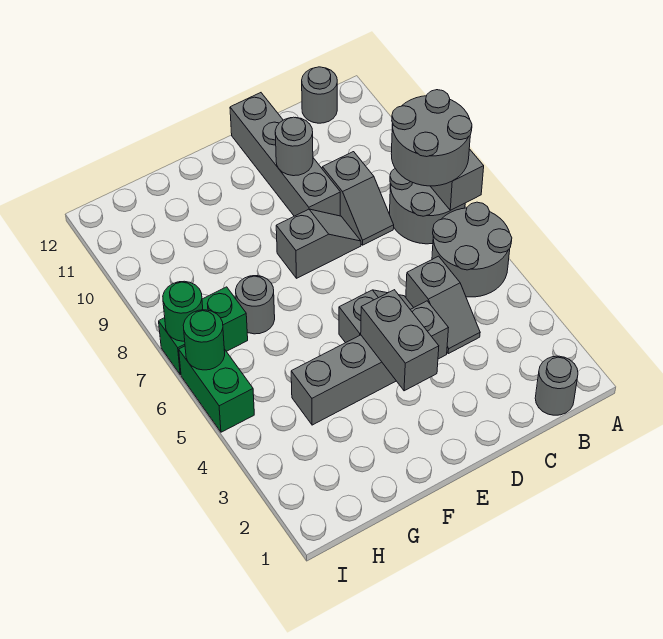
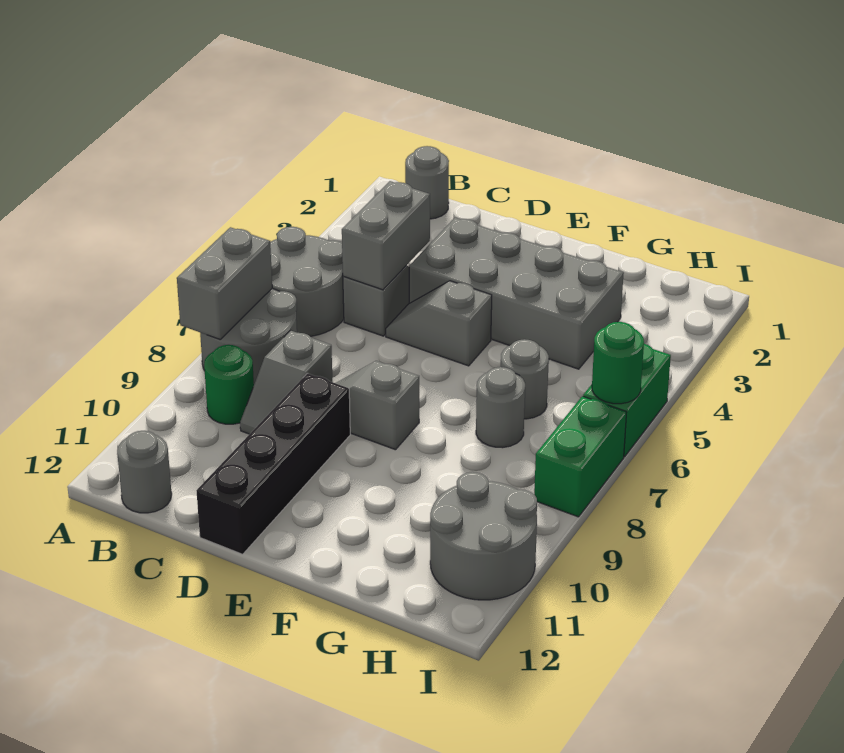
grey round brick A7:B8 level 3 -> grey round brick H10:I11 level 1
grey slope C8:C9 level 1 top 9 -> grey slope C8:C9 level 1 top 8
grey brick D4:G4 level 1 -> grey brick D3:G4 level 1
grey brick D9:D12 level 1 -> black brick D9:D12 level 1
grey round brick D10 level 2 -> grey round brick G6 level 1
grey brick E3:E4 level 2 -> grey brick C4:C5 level 2
green brick H7:I7 level 1 -> green brick I7:I8 level 1
green round brick I7 level 2 -> green round brick B9 level 1

